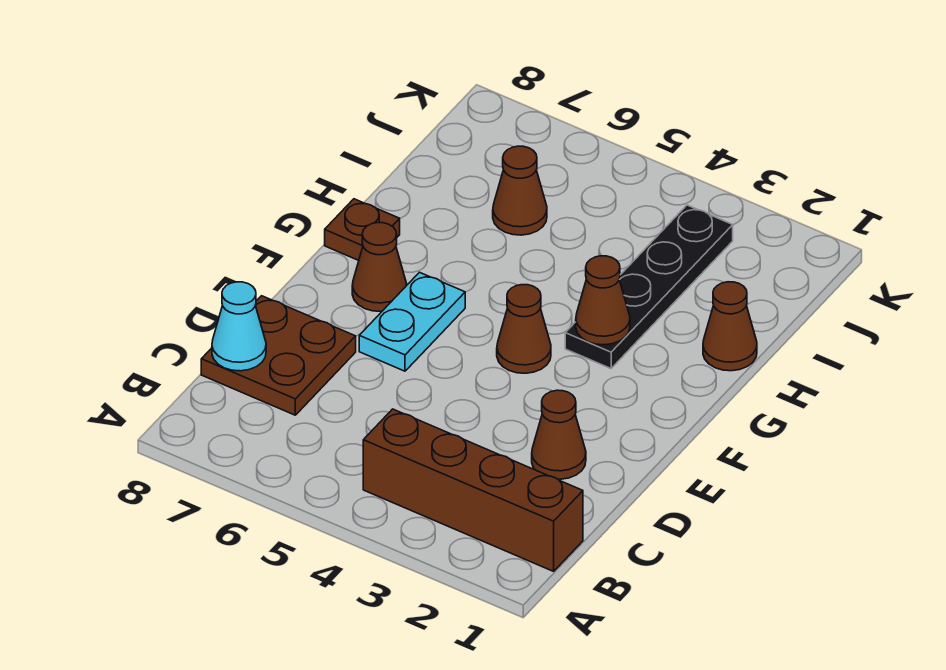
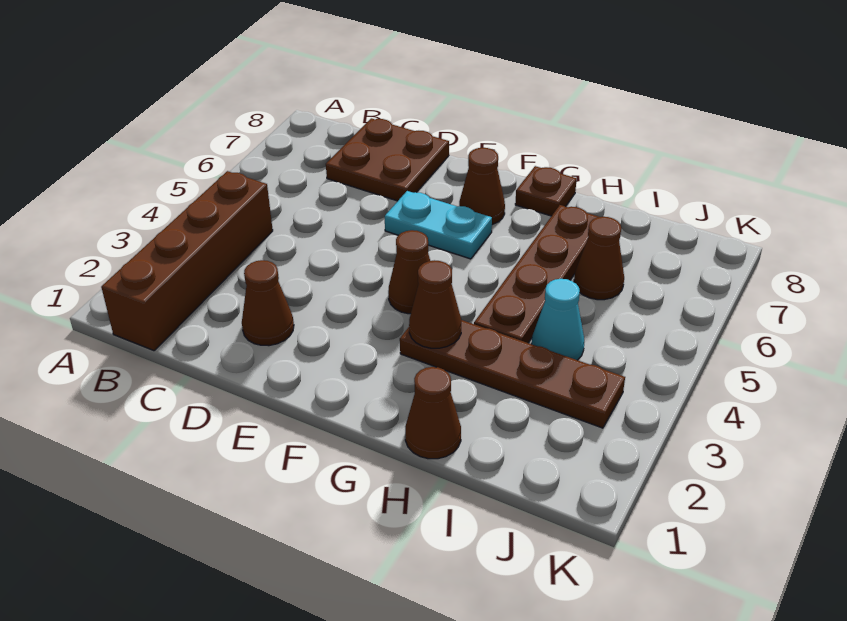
cyan cone C8 level 2 -> cyan cone I4 level 1
black plate G3:J3 level 1 -> brown plate G3:J3 level 1
none -> brown plate H4:H7 level 1

